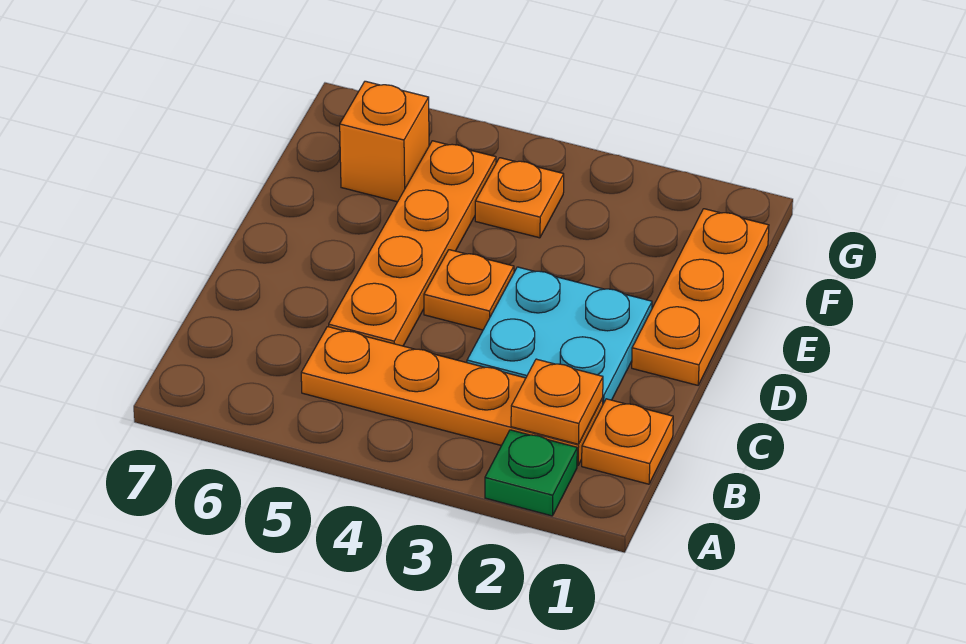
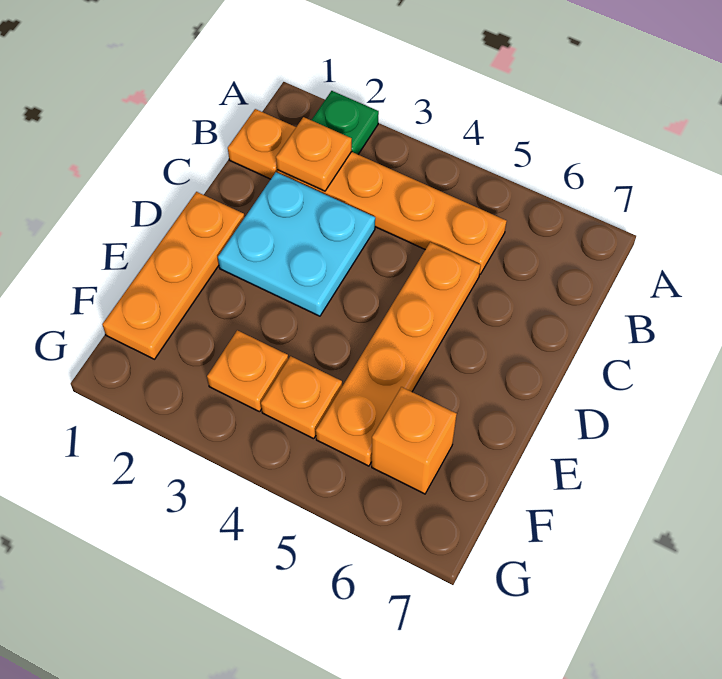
orange plate D4 level 1 -> orange plate F3 level 1

